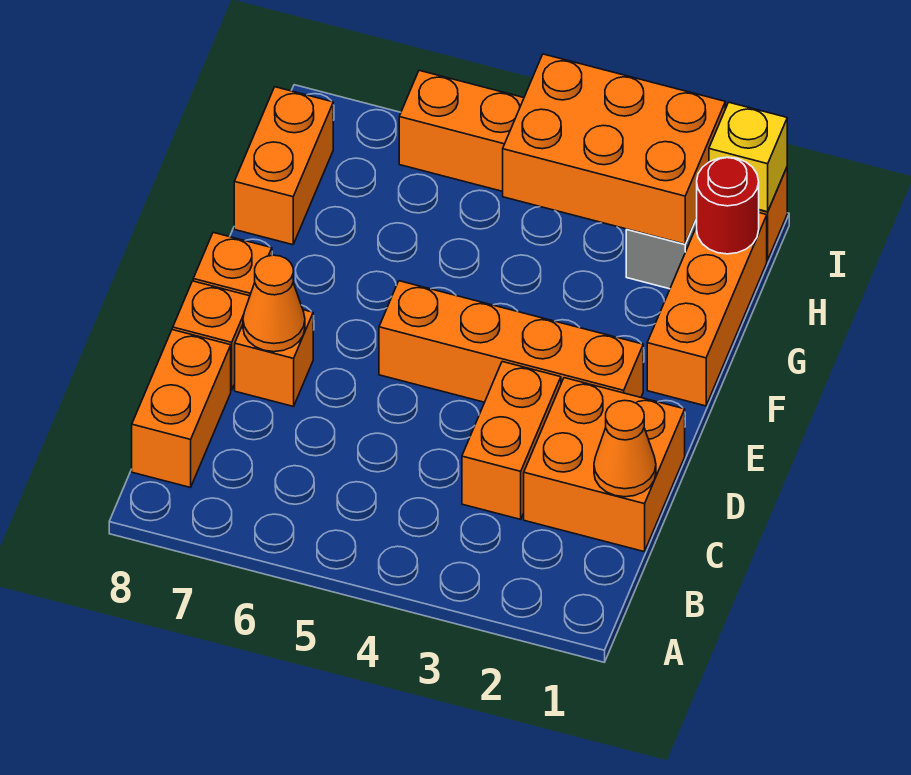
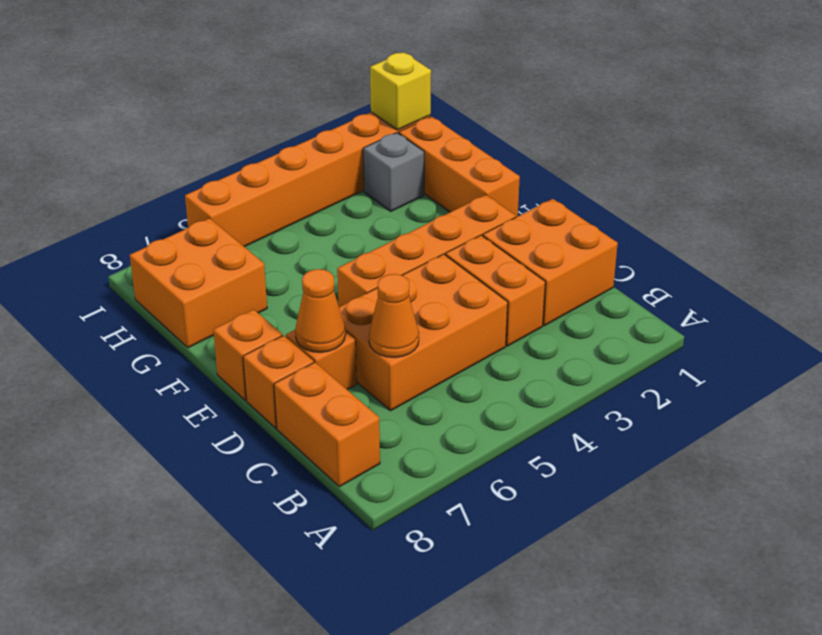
orange cone C1 level 2 -> orange cone C6 level 2
orange brick G8:H8 level 1 -> orange brick G7:H8 level 1
red round brick H1 level 2 -> none
orange brick H2:I4 level 2 -> orange brick C4:D6 level 1

